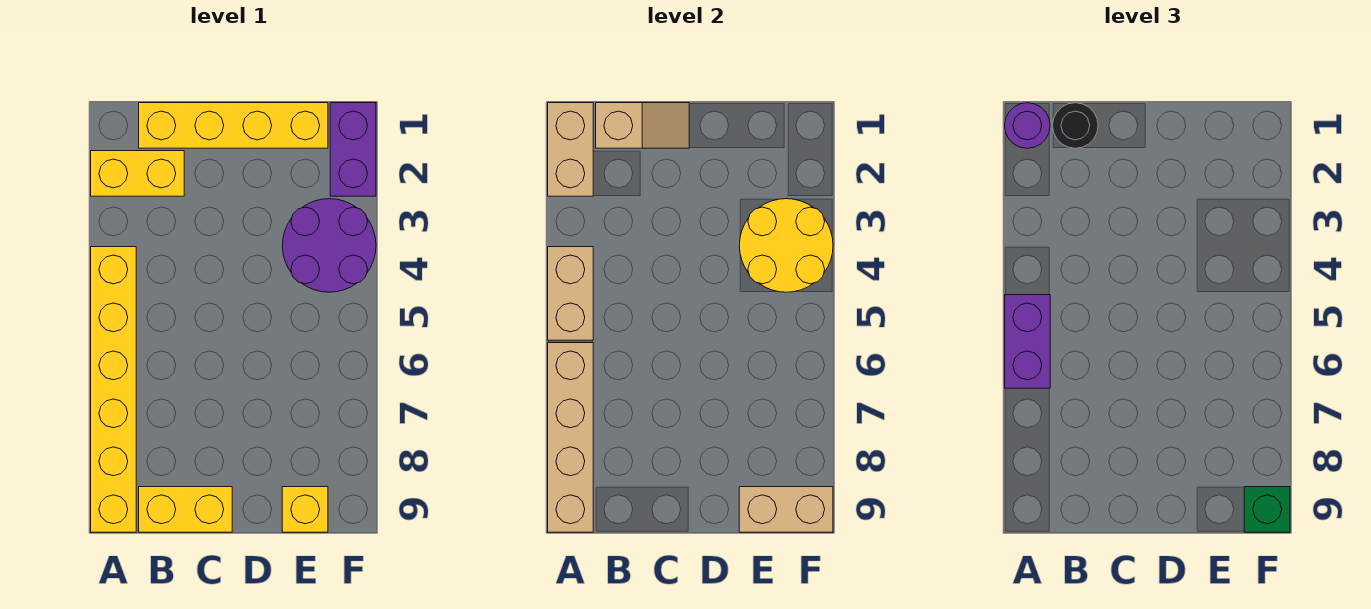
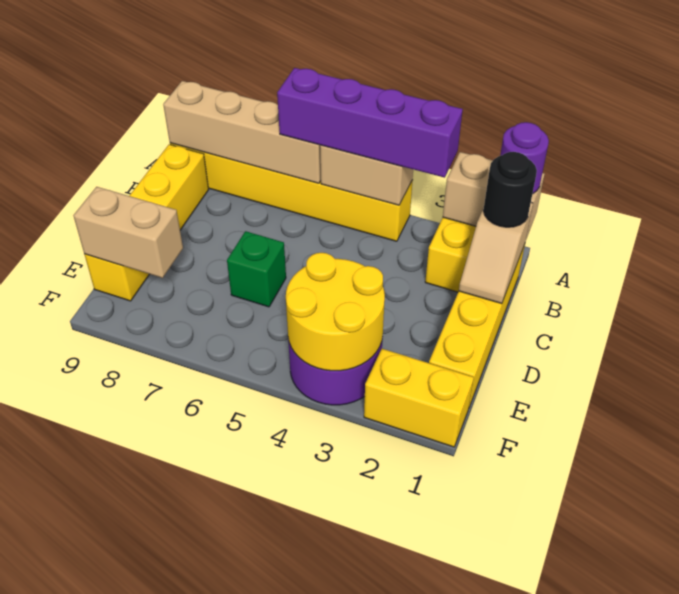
purple brick A5:A6 level 3 -> purple brick A3:A6 level 3
tan brick E9:F9 level 2 -> tan brick E8:E9 level 2
purple brick F1:F2 level 1 -> yellow brick F1:F2 level 1
green brick F9 level 3 -> green brick D6 level 1

